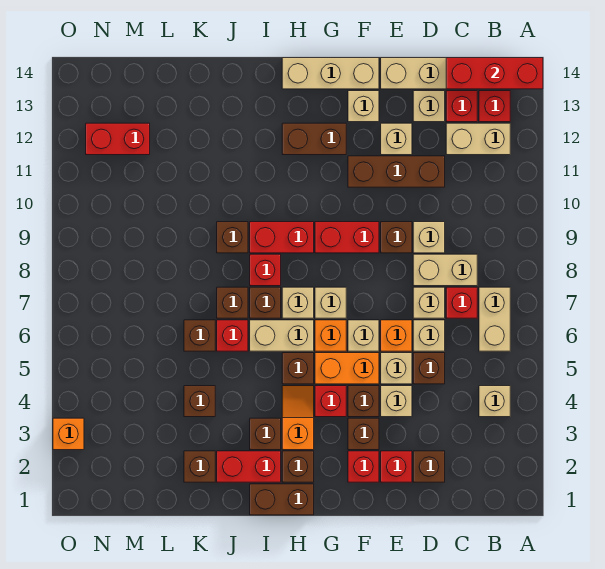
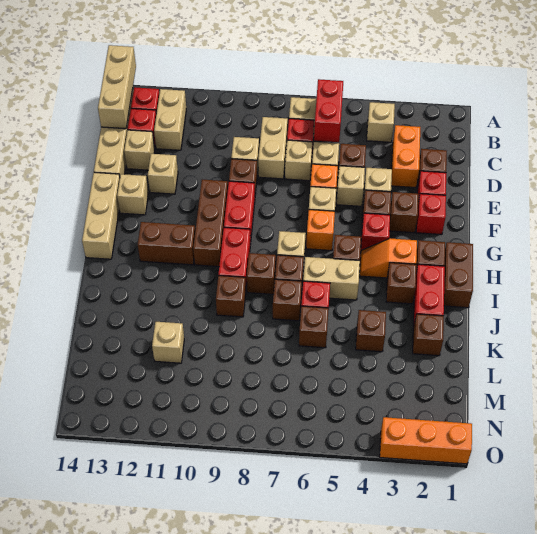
red brick A14:C14 level 2 -> tan brick A14:C14 level 2
brown brick D11:F11 level 1 -> brown brick F10:H10 level 1
orange brick F5:G5 level 1 -> orange brick C3:D3 level 1
tan brick G7 level 1 -> tan brick L11 level 1
brown brick G12:H12 level 1 -> brown brick H11:H12 level 1
tan brick H6:I6 level 1 -> tan brick I5:I6 level 1
red brick I8 level 1 -> brown brick I8 level 1
red brick M12:N12 level 1 -> red brick B6:C6 level 2
orange brick O3 level 1 -> orange brick O1:O3 level 1

